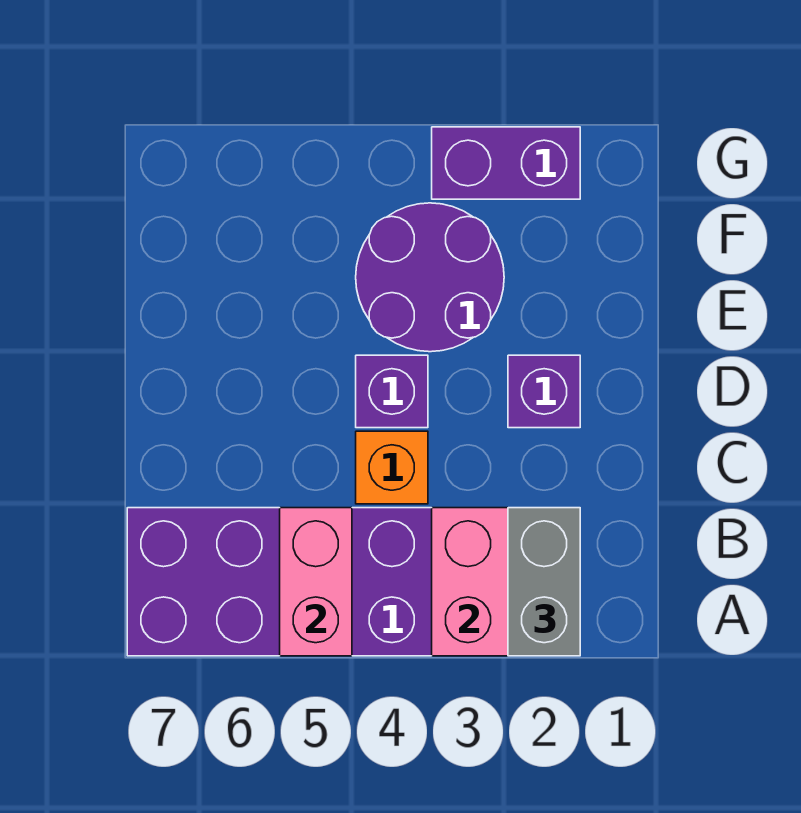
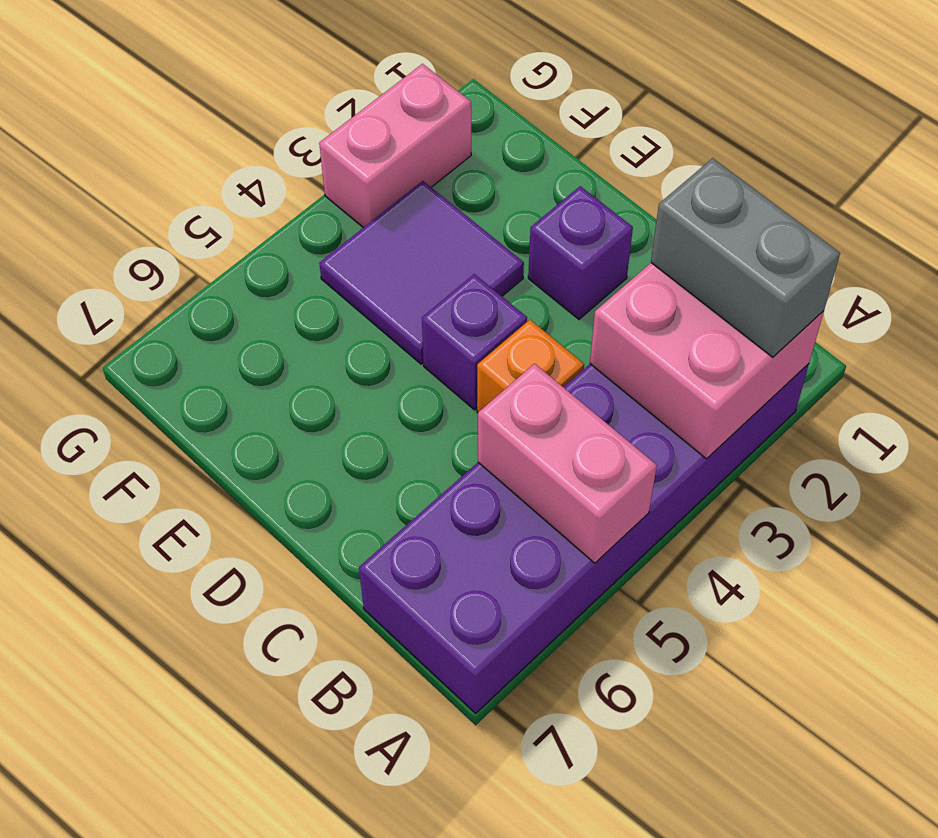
purple round brick E3:F4 level 1 -> purple tile E3:F4 level 1
purple brick G2:G3 level 1 -> pink brick G2:G3 level 1

